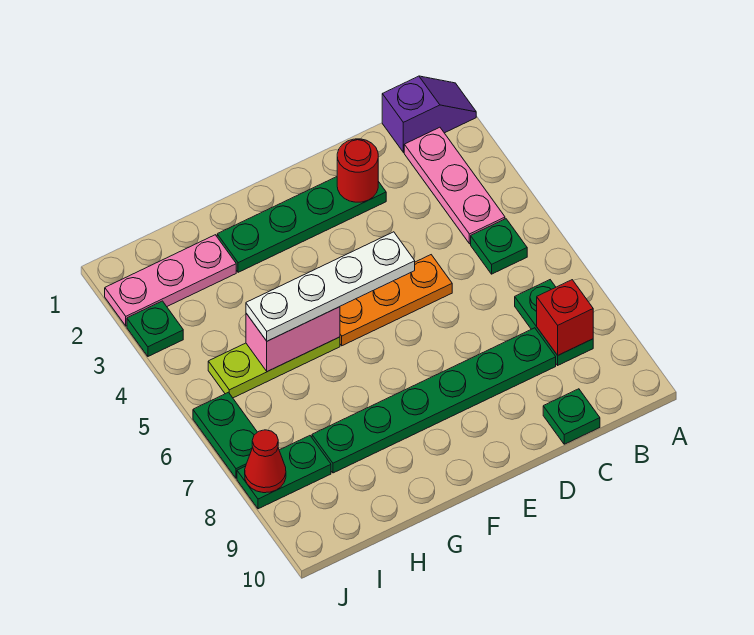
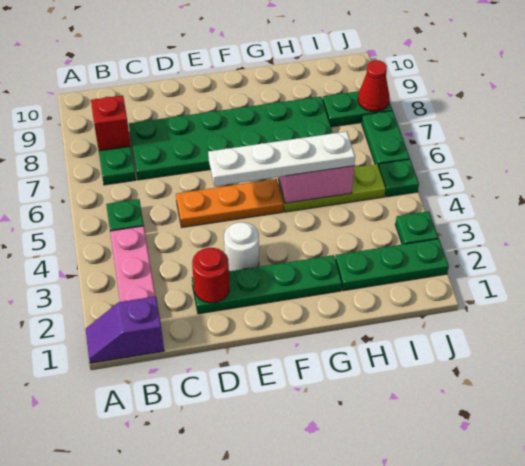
green plate C8:H8 level 1 -> green plate C7:H8 level 1
green plate C10 level 1 -> green plate J5 level 1
none -> white round brick E3 level 1
pink plate H2:J2 level 1 -> green plate H2:J2 level 1

